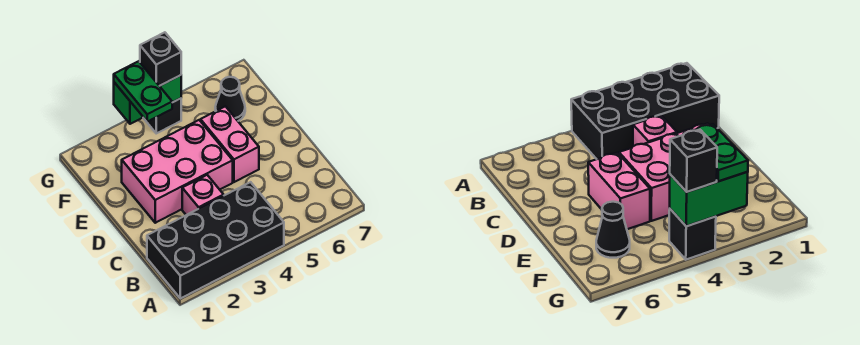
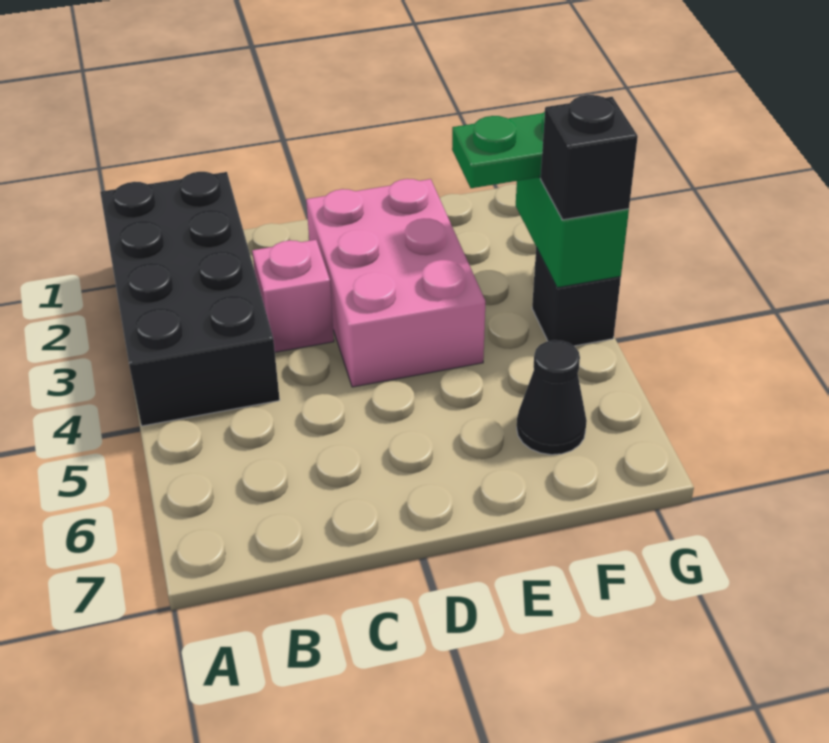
pink brick D5:E5 level 1 -> none

